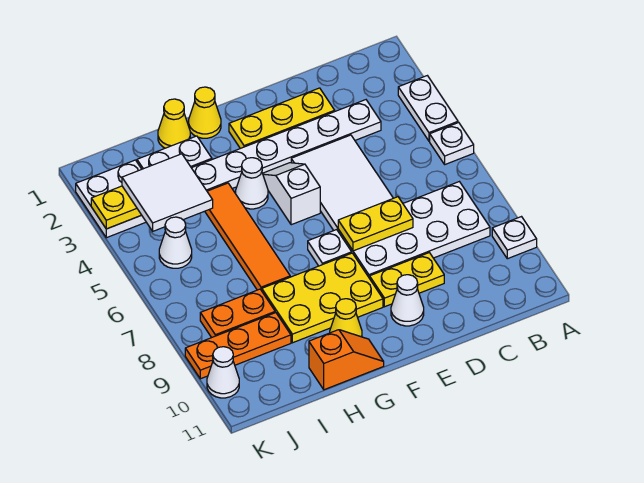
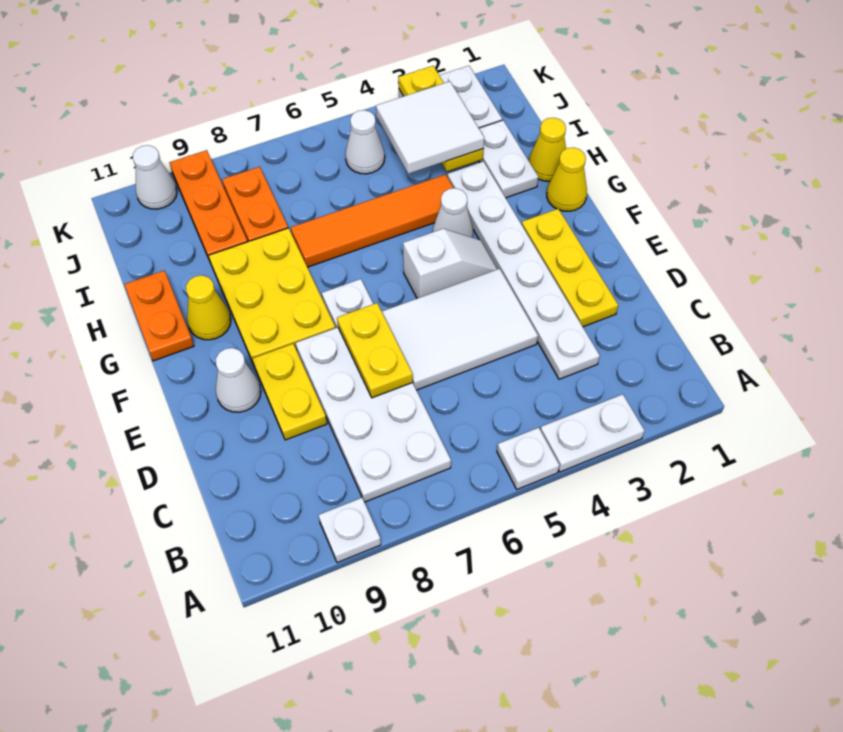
orange slope G11:H11 level 1 top H -> orange plate G11:H11 level 1

